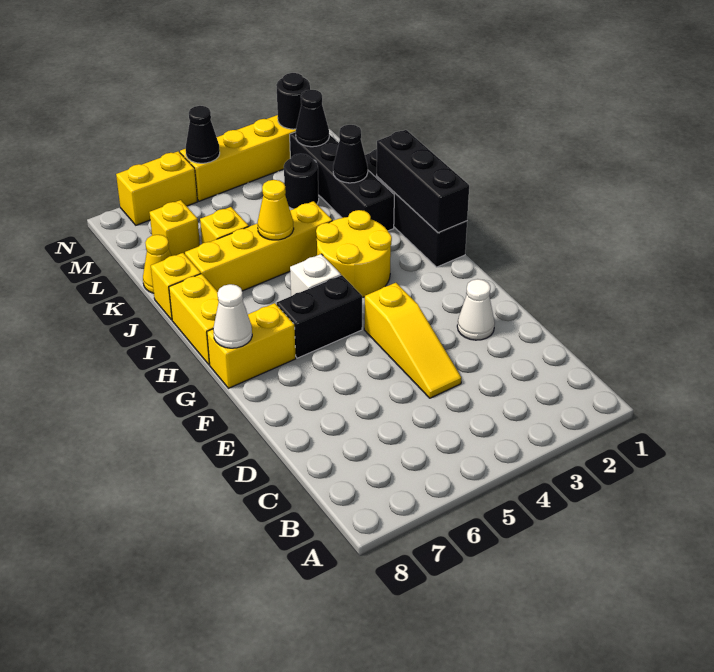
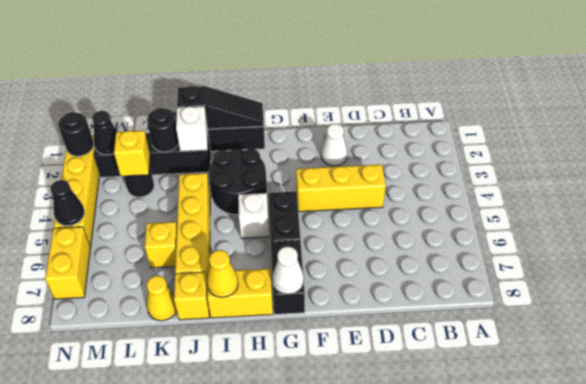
yellow slope D4:F4 level 1 top F -> yellow brick D4:F4 level 1
yellow brick G7:G8 level 1 -> black brick G7:G8 level 1
black brick H1:J1 level 2 -> black slope H1:J1 level 2 top J
yellow round brick H3:I4 level 1 -> black round brick H3:I4 level 1
none -> white brick J2 level 2
yellow cone J5 level 2 -> yellow cone I8 level 2
black cone K2 level 2 -> black round brick K2 level 2
yellow brick L7 level 1 -> yellow brick L3 level 2

